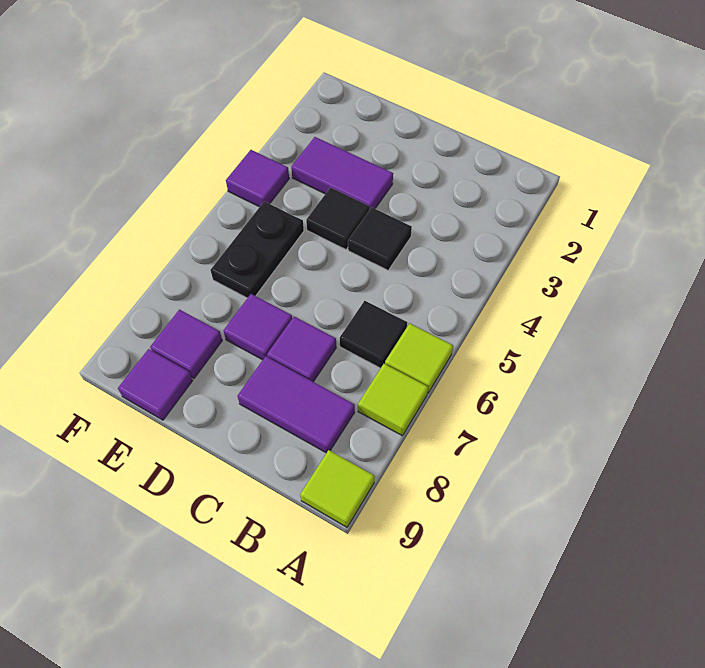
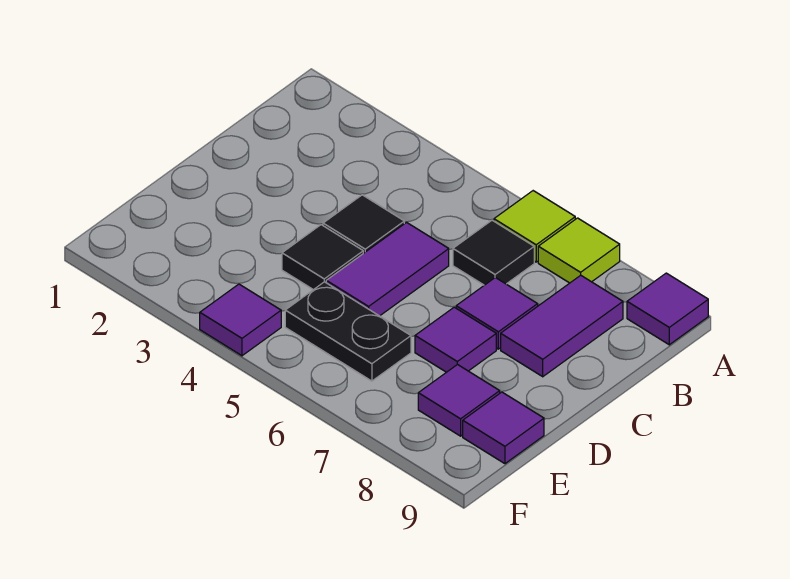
lime tile A9 level 1 -> purple tile A9 level 1
purple tile D3:E3 level 1 -> purple tile C5:D5 level 1

